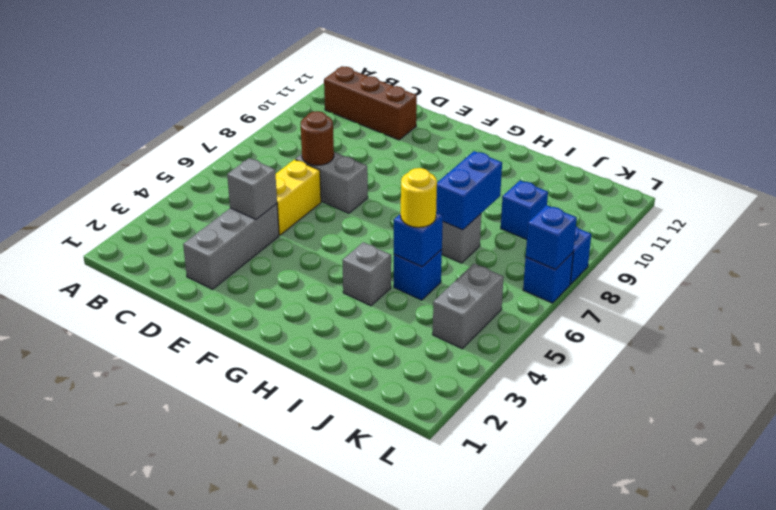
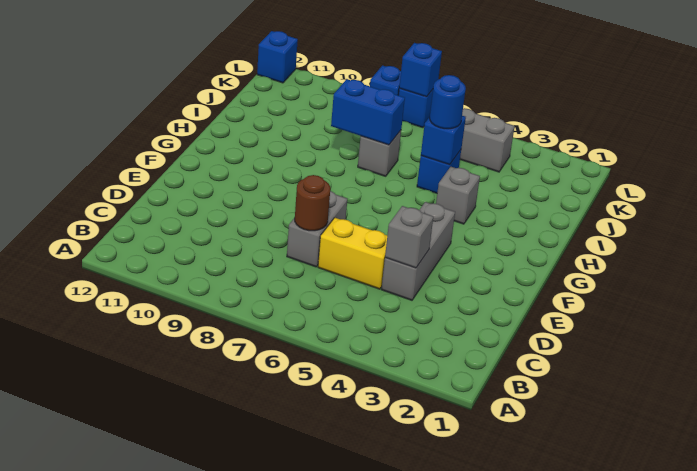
brown brick B11:D11 level 1 -> none
grey brick D2:D4 level 1 -> grey brick D4:F4 level 1
yellow round brick I5 level 3 -> blue round brick I5 level 3
blue brick J9 level 1 -> blue brick L12 level 1

